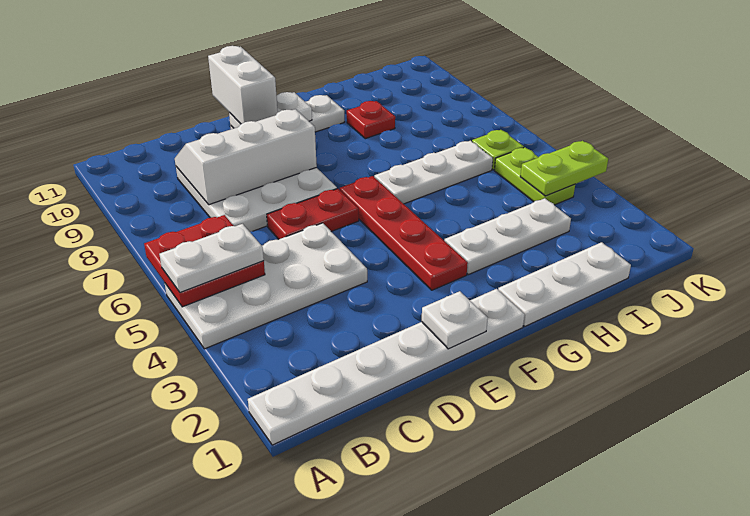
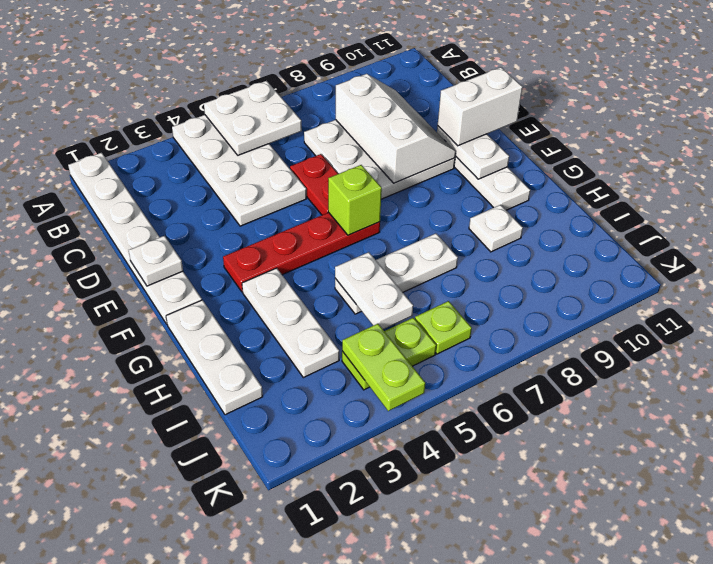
red plate A5:B6 level 2 -> white plate A5:B6 level 2
white plate A5:B5 level 3 -> white plate H5:I5 level 2
none -> lime brick F6 level 2
white plate G6:I6 level 1 -> white plate H5:H7 level 1
red plate H9 level 1 -> white plate H9 level 1

